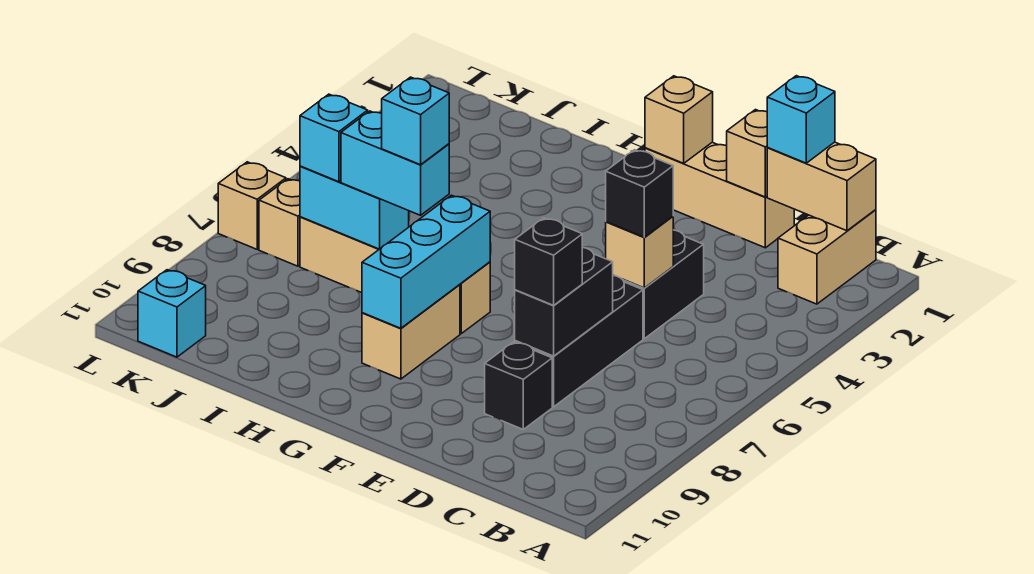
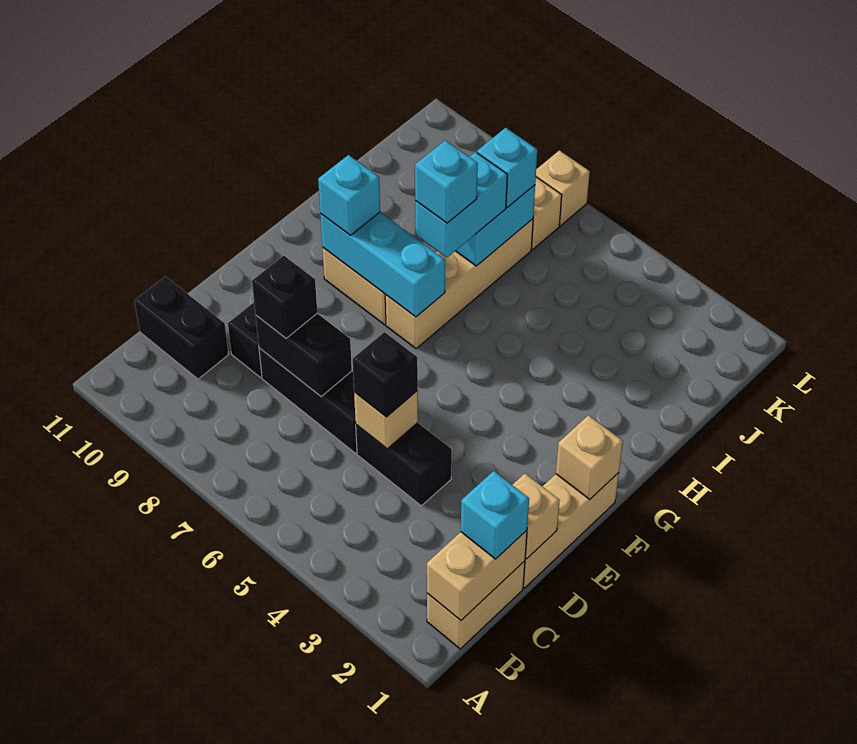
tan brick B1:B2 level 1 -> tan brick B1:C1 level 1
none -> black brick C10:C11 level 1
cyan brick K11 level 1 -> cyan brick G9 level 3

